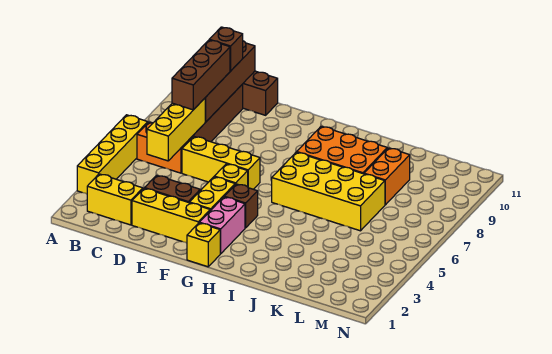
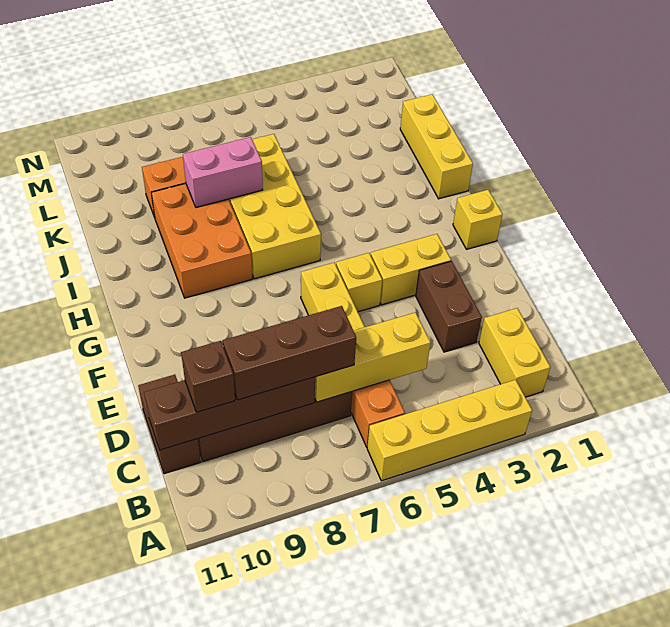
yellow brick D2:F2 level 1 -> yellow brick I1:K1 level 1
pink brick G2:G3 level 1 -> pink brick J7:J8 level 2
brown brick G4 level 1 -> none

